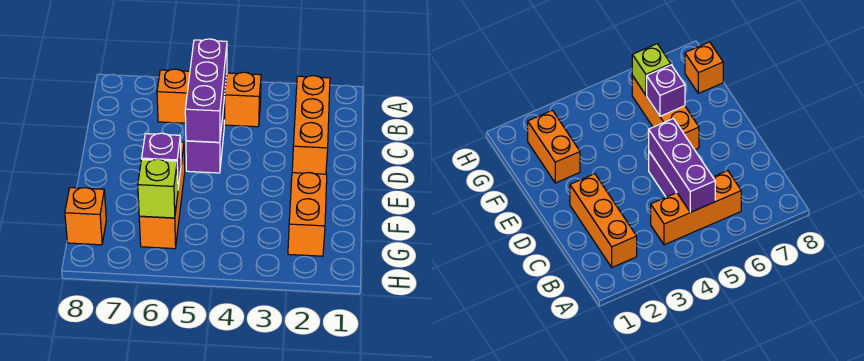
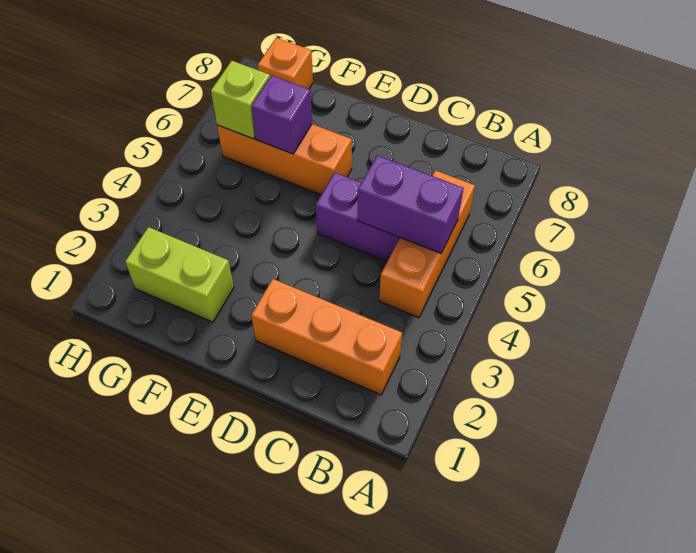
purple brick B5:D5 level 2 -> purple brick B5:C5 level 2
orange brick F2:G2 level 1 -> lime brick F2:G2 level 1

